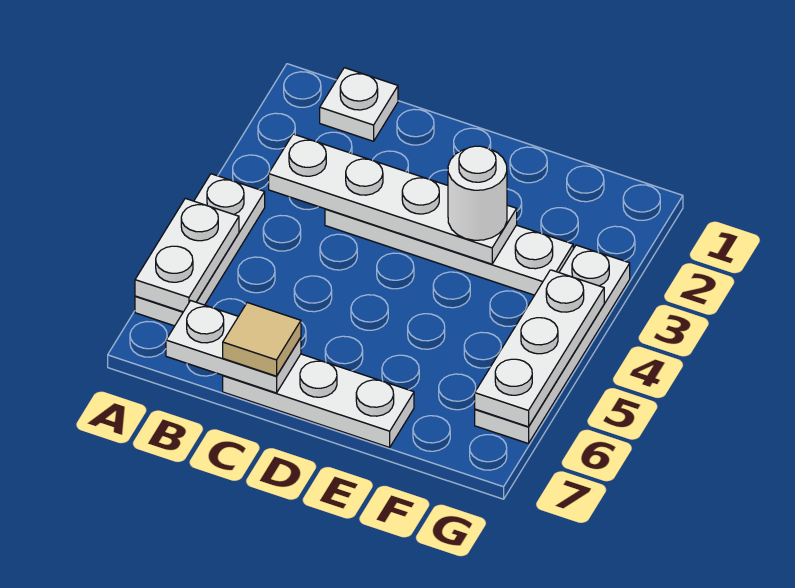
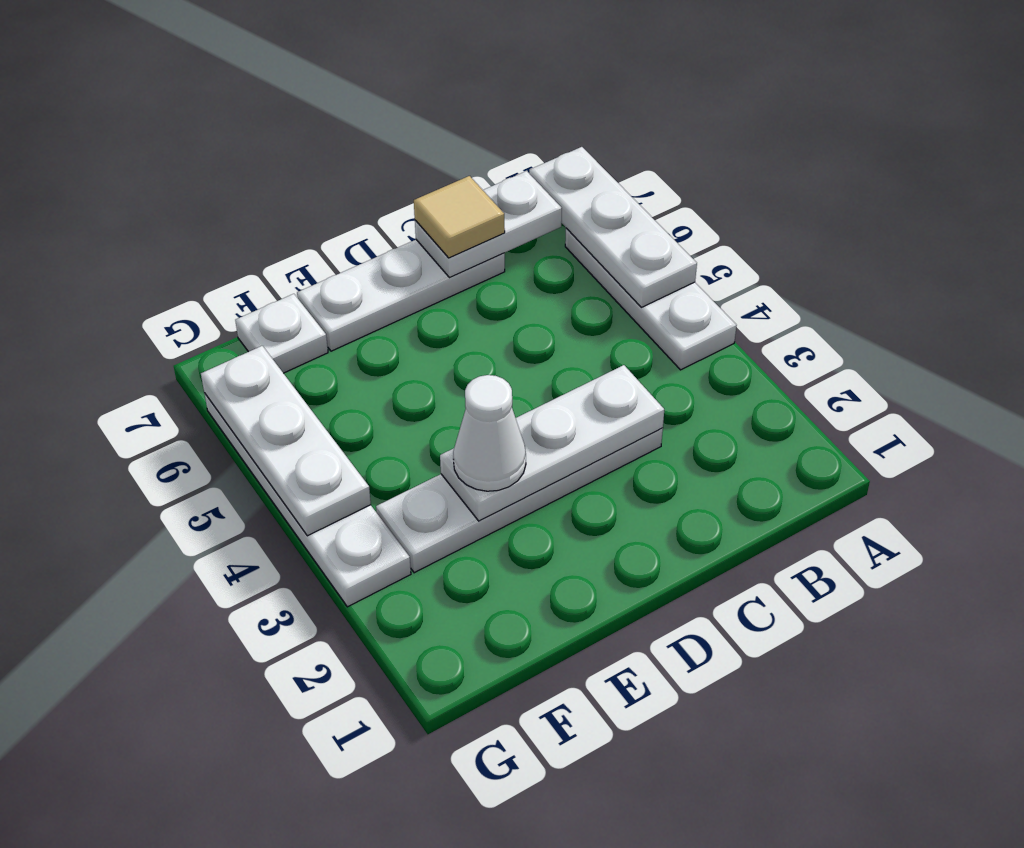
white plate A5:A6 level 2 -> white plate A5:A7 level 2
white plate B1 level 1 -> white plate F7 level 1
white plate B3:E3 level 2 -> white plate C3:E3 level 2
white round brick E3 level 3 -> white cone E3 level 3

